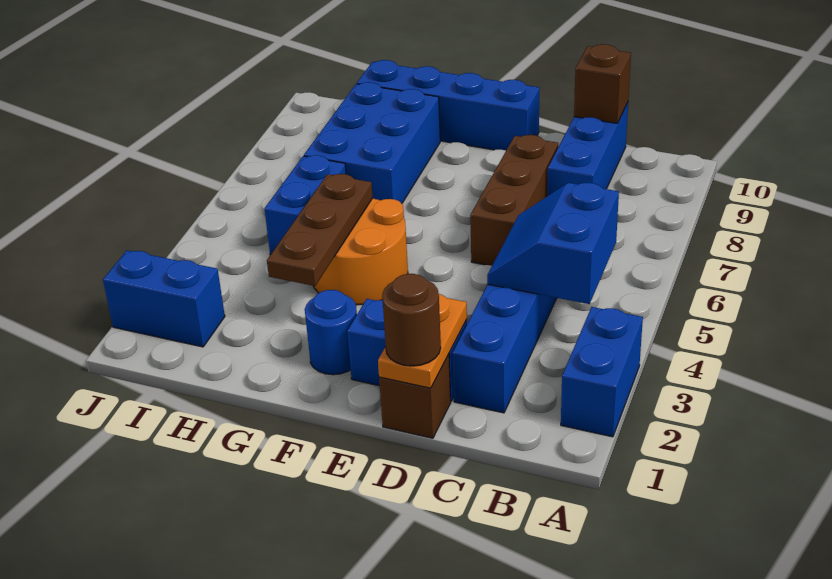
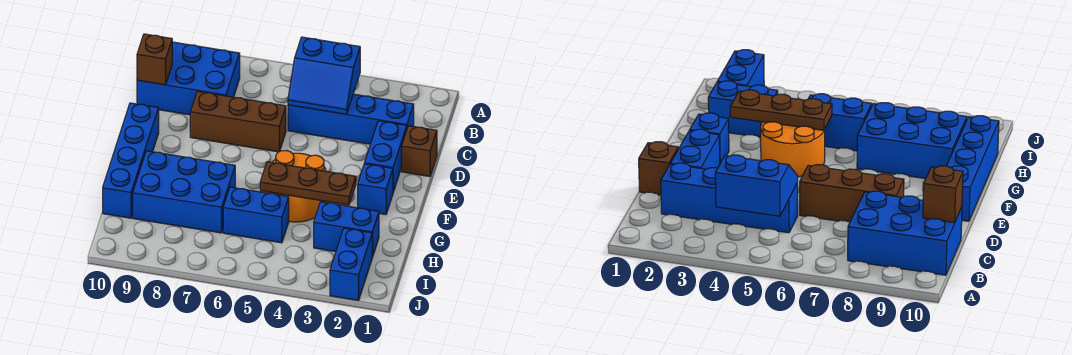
blue brick A2:A3 level 1 -> blue brick H2:H3 level 1
blue brick C8:C10 level 1 -> blue brick B8:C10 level 1
orange plate D1:D2 level 2 -> none
brown round brick D1 level 3 -> none
blue round brick F2 level 1 -> blue brick F2 level 1

